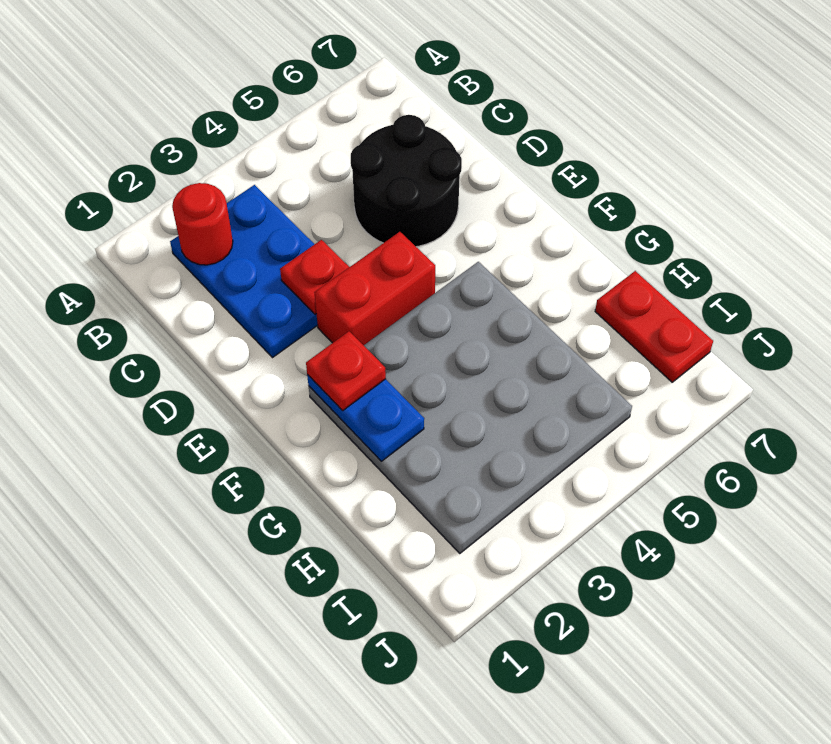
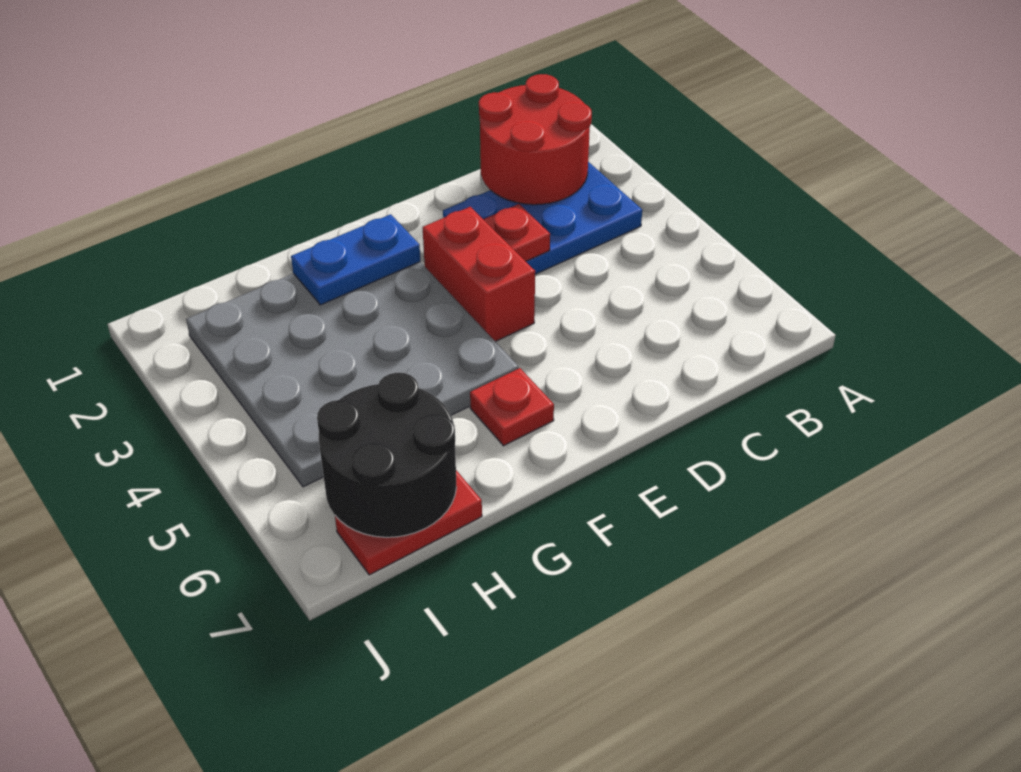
red round brick B2 level 2 -> red round brick B1:C2 level 2
black round brick C5:D6 level 1 -> black round brick H6:I7 level 2
red plate F2 level 3 -> red plate F6 level 1

